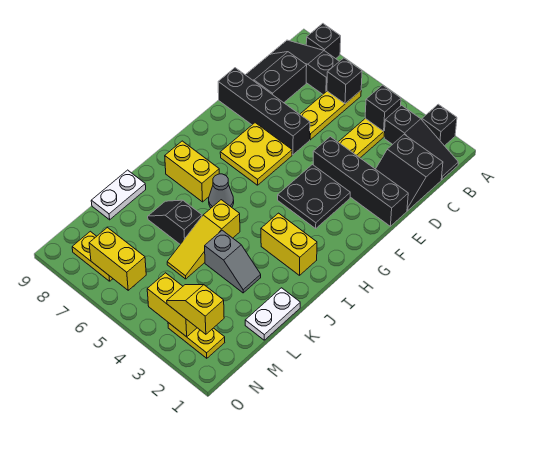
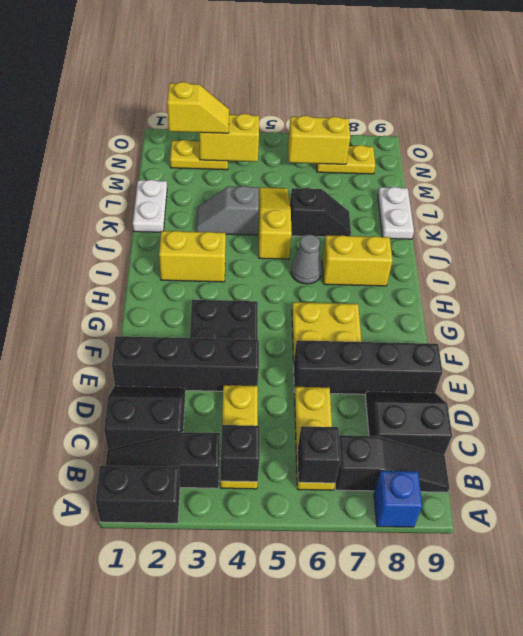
black brick A2 level 1 -> black brick A1:A2 level 1
black brick A8 level 1 -> blue brick A8 level 1
black slope C8:D9 level 1 top 8 -> black slope C8:D9 level 1 top C

